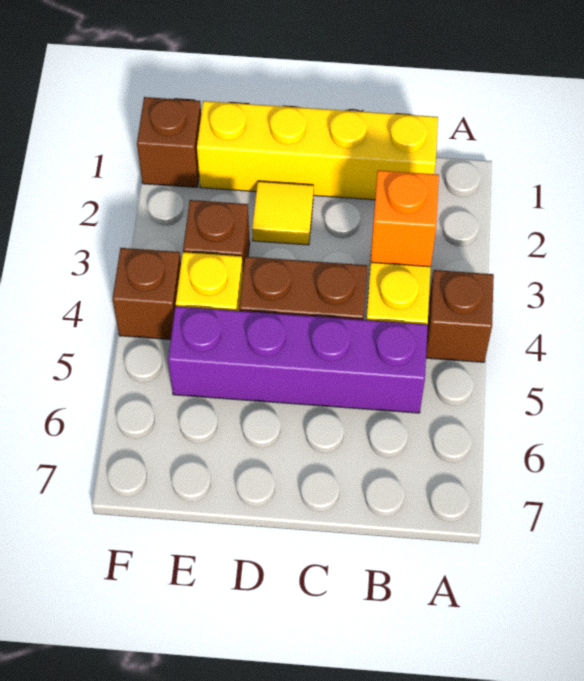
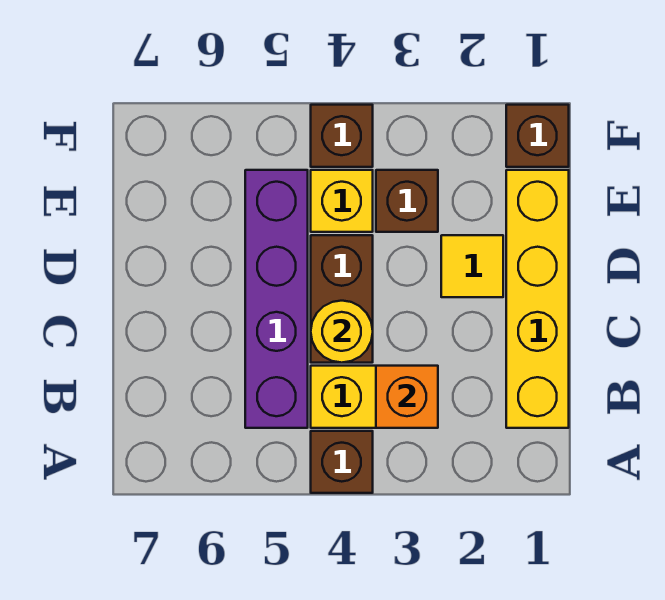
none -> yellow round brick C4 level 2

